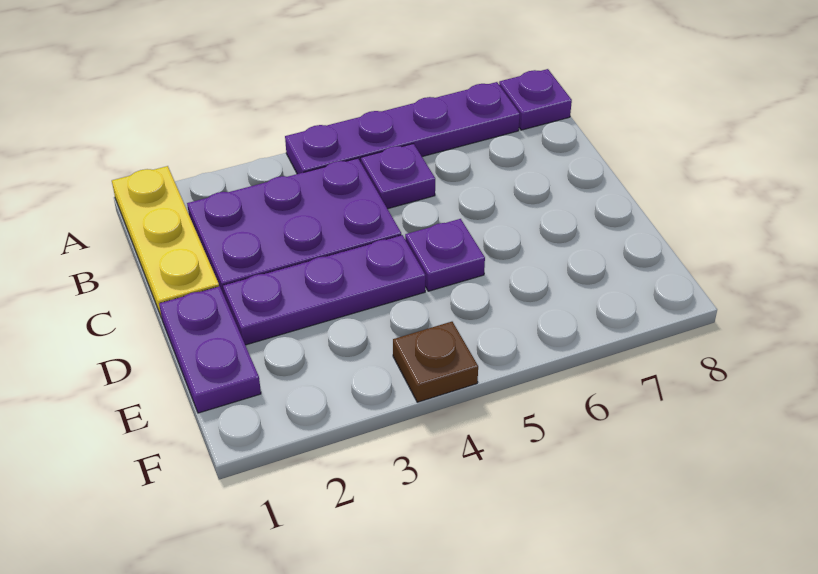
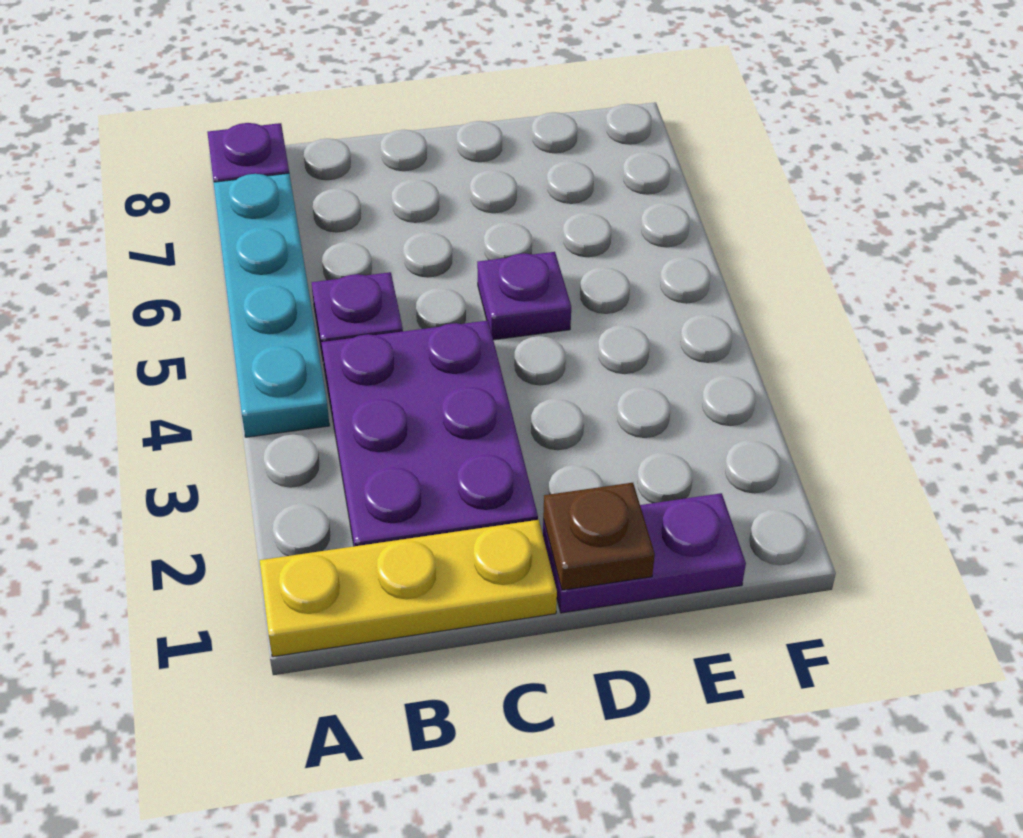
purple plate A4:A7 level 1 -> cyan plate A4:A7 level 1
purple plate D2:D4 level 1 -> none
brown plate F4 level 1 -> brown plate D1 level 2

